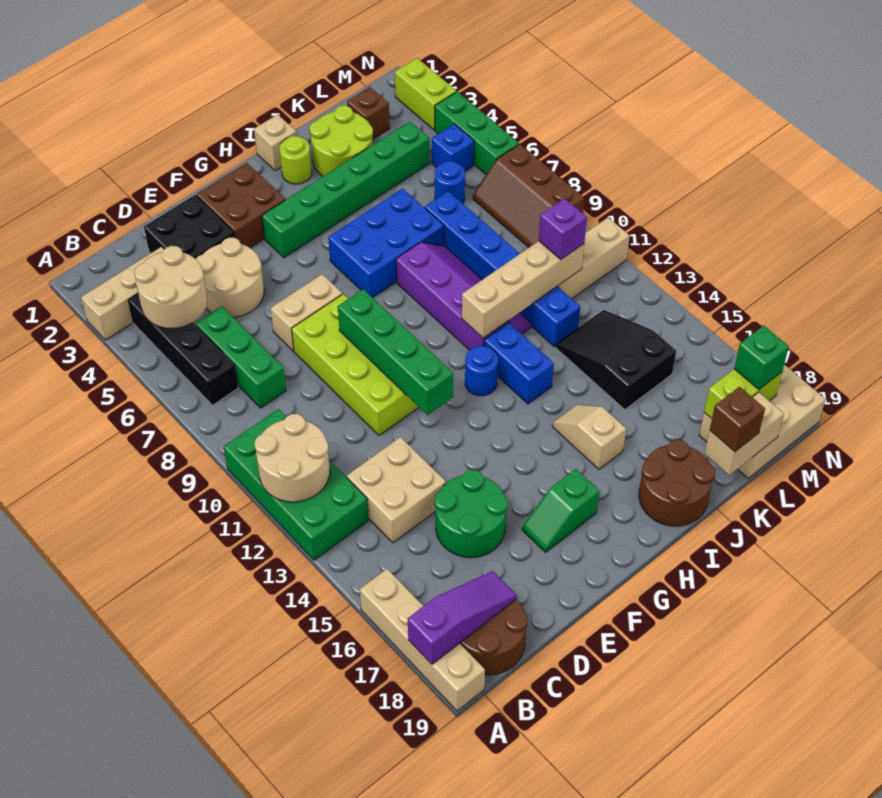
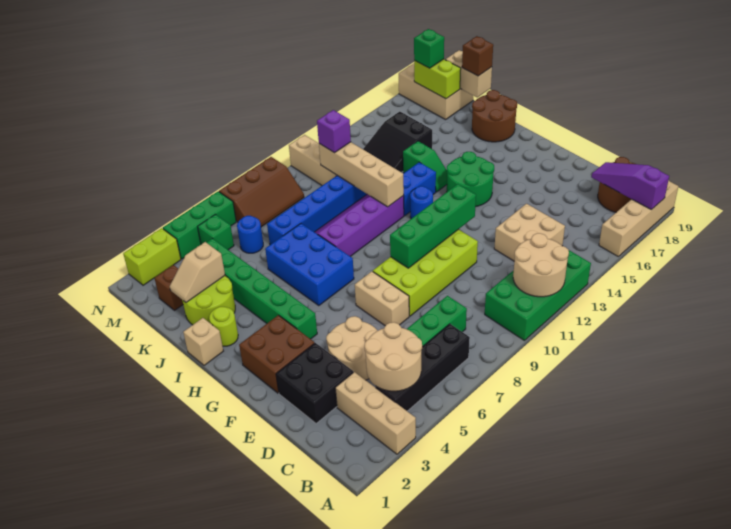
green round brick D15:E16 level 1 -> green round brick G14:H15 level 1
green slope F17:G17 level 1 top G -> green slope I14:J14 level 1 top J
tan slope I15:I16 level 1 top 16 -> tan slope K2:K3 level 2 top 3
blue brick M5 level 1 -> green brick M5 level 1

